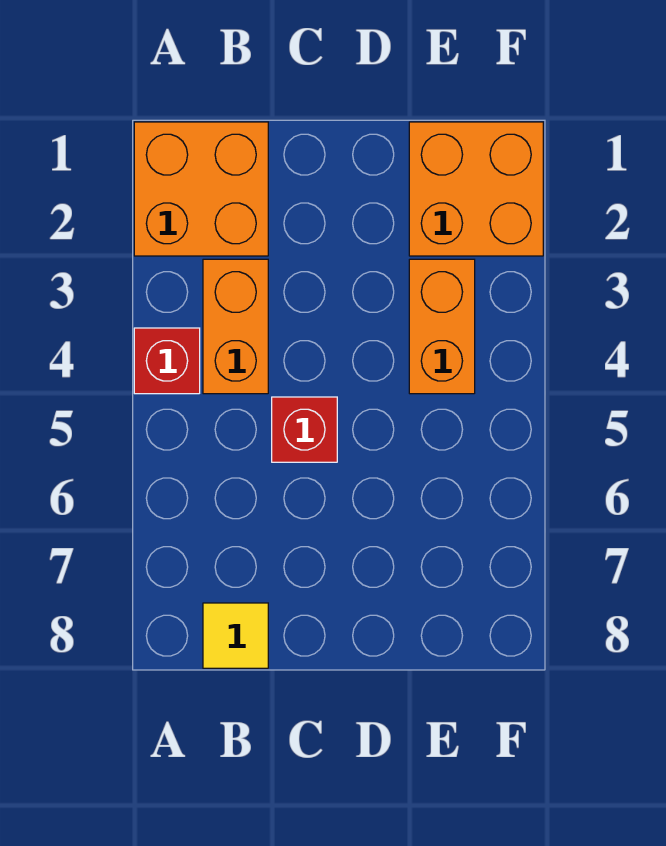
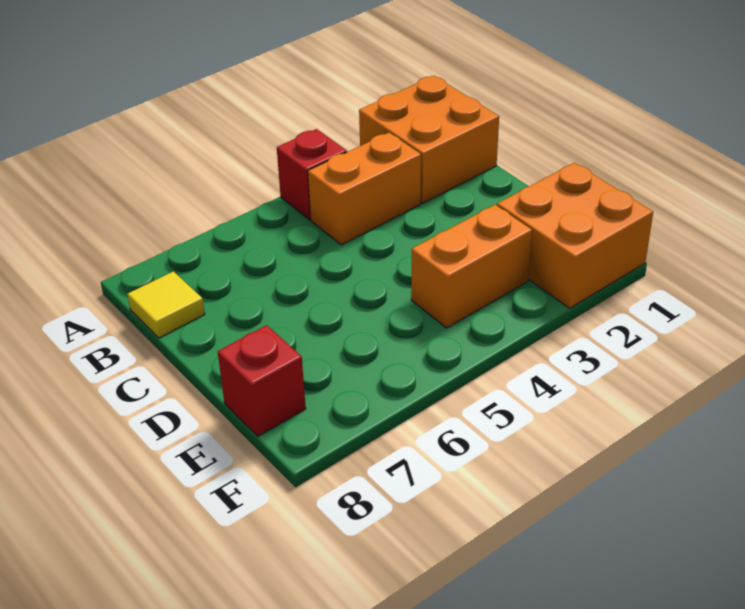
red brick C5 level 1 -> red brick E8 level 1

